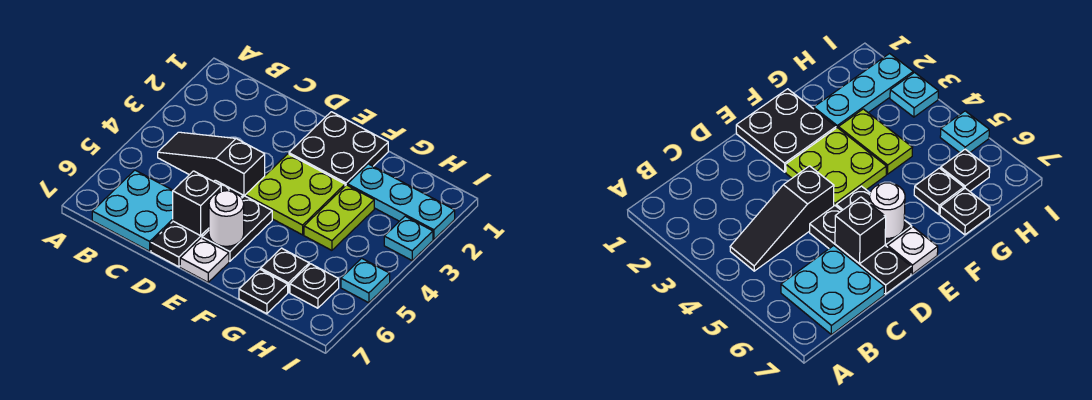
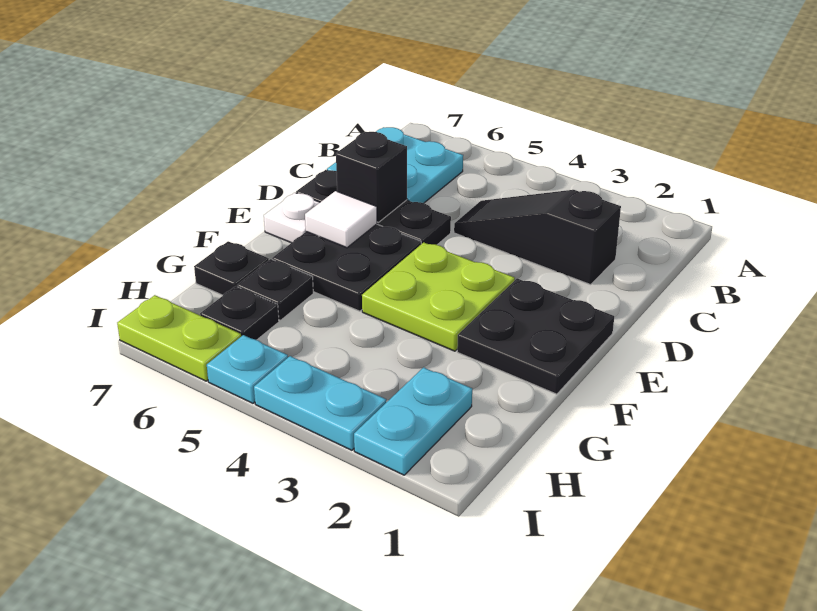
black slope B4:D4 level 1 top D -> black slope C2:C4 level 1 top 2
black plate E5:E6 level 1 -> black plate E5:F6 level 1
white round brick E6 level 2 -> white tile E6 level 2
cyan plate G2:I2 level 1 -> cyan plate H2:I2 level 1
lime plate G3:G4 level 1 -> lime plate I6:I7 level 1
cyan plate I3 level 1 -> cyan plate I3:I4 level 1

